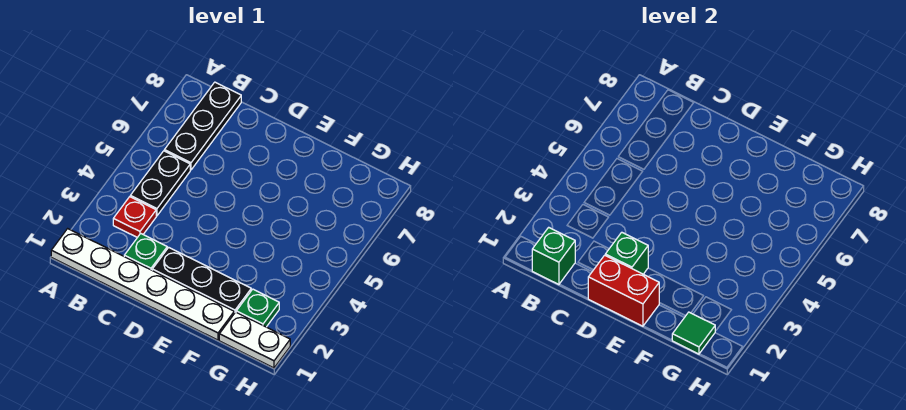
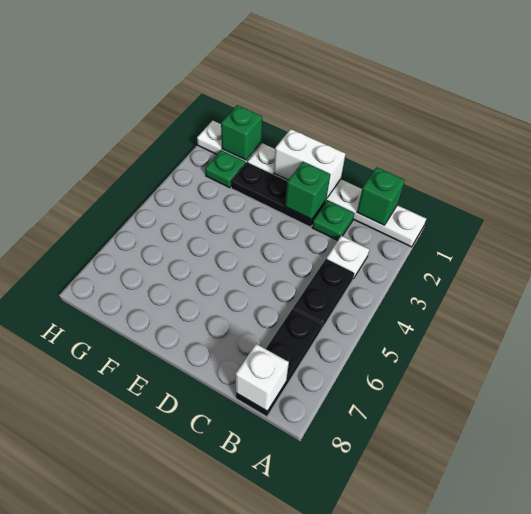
red plate B3 level 1 -> white plate B3 level 1
none -> white brick B8 level 2
red brick D1:E1 level 2 -> white brick D1:E1 level 2
green tile G1 level 2 -> green brick G1 level 2

